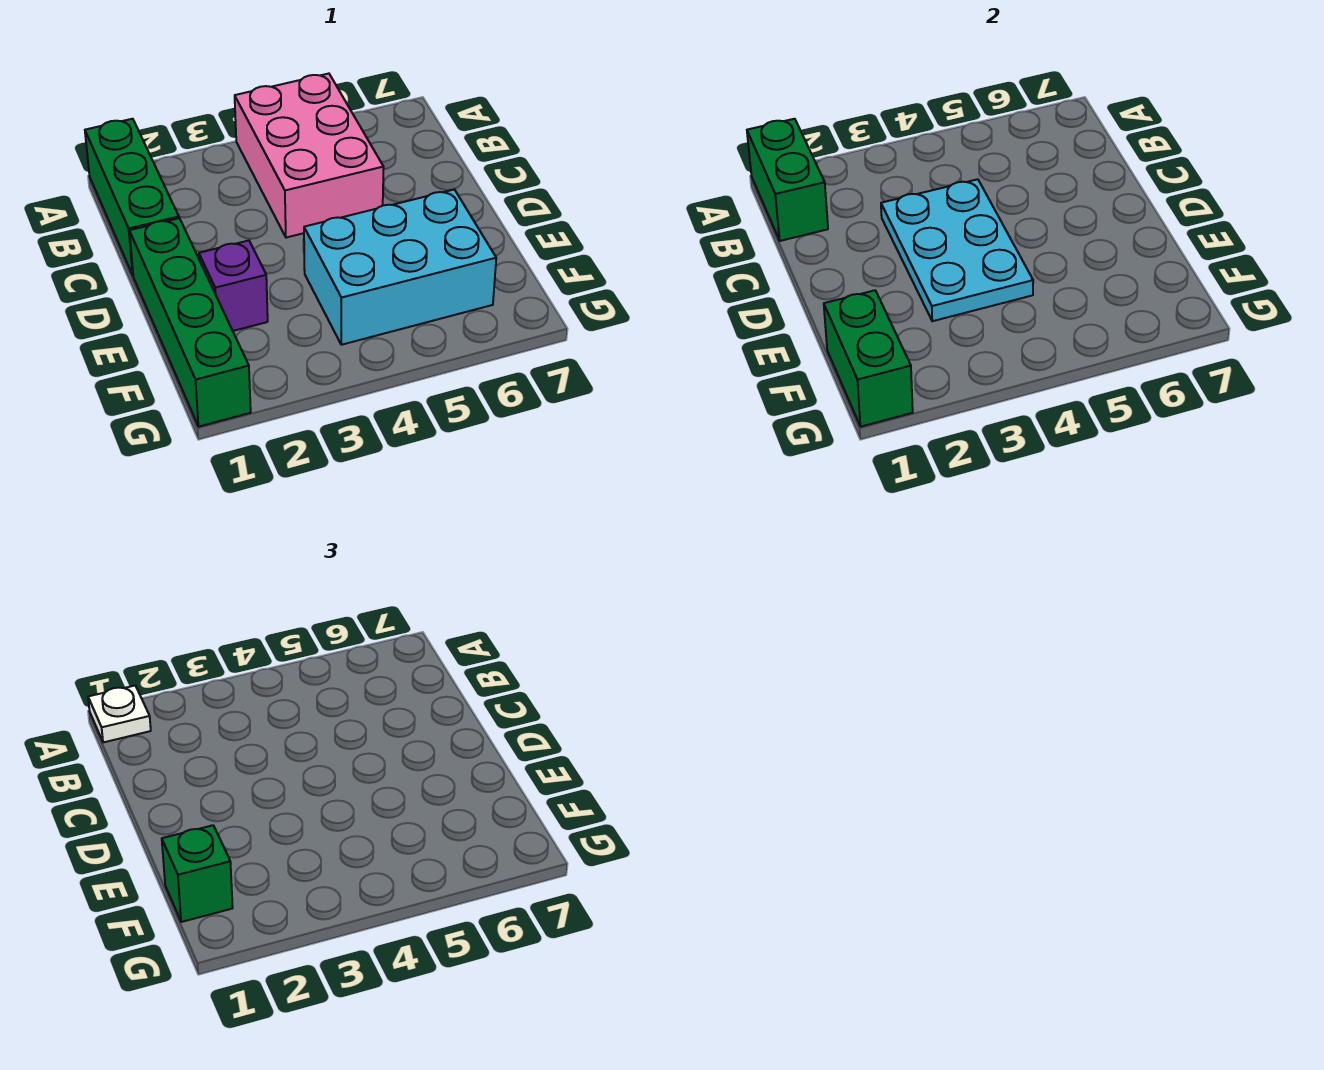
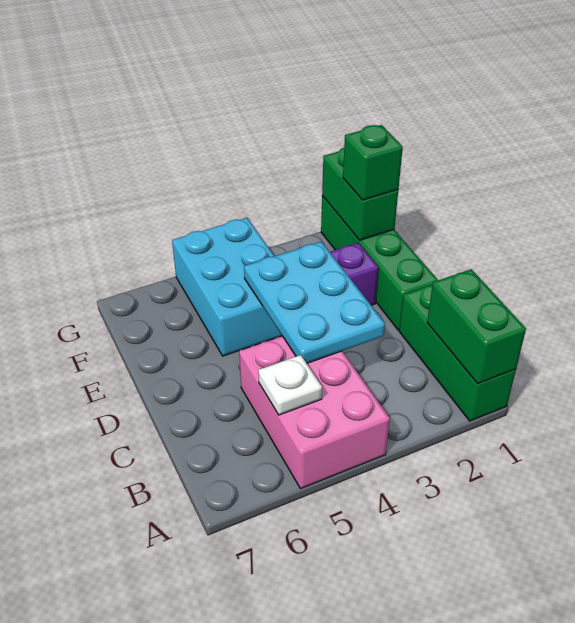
white plate A1 level 3 -> white plate B5 level 2
cyan brick E4:F6 level 1 -> cyan brick E4:G5 level 1

